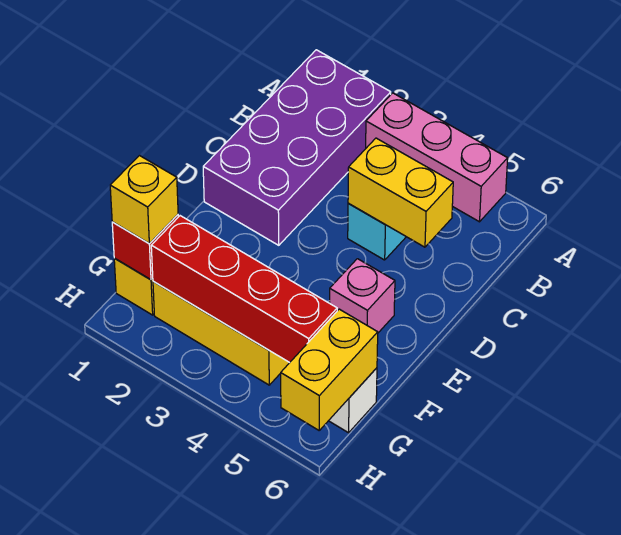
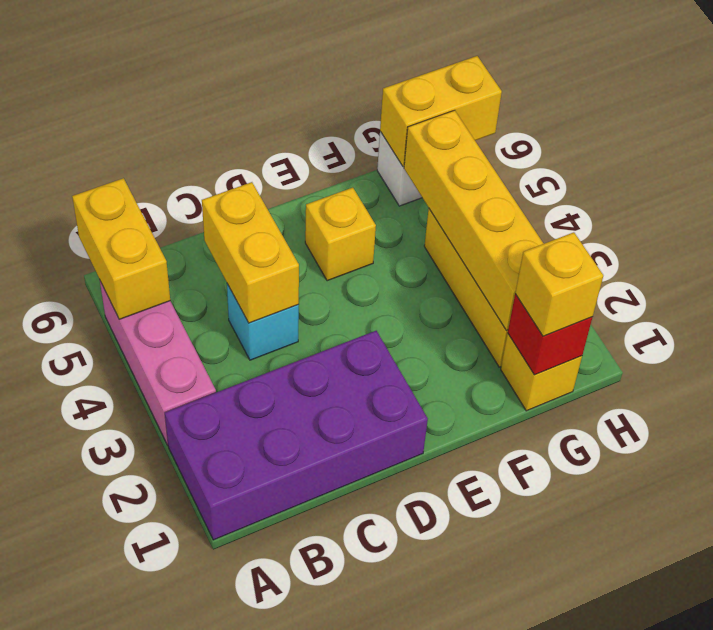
none -> yellow brick A5:A6 level 2
pink brick E5 level 1 -> yellow brick E5 level 1
red brick G2:G5 level 2 -> yellow brick G2:G5 level 2

